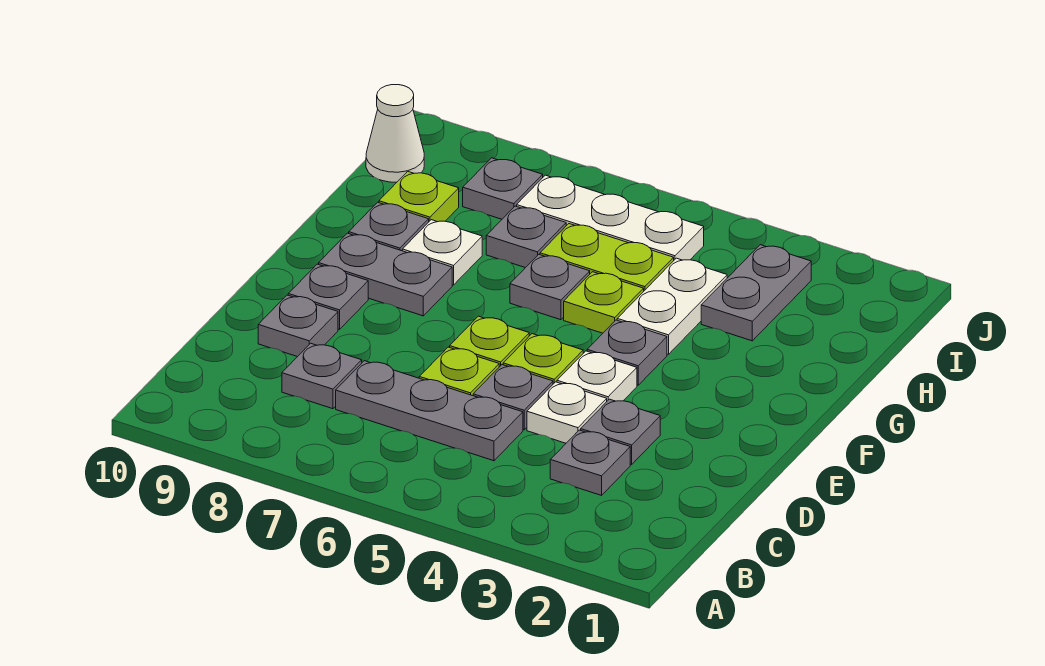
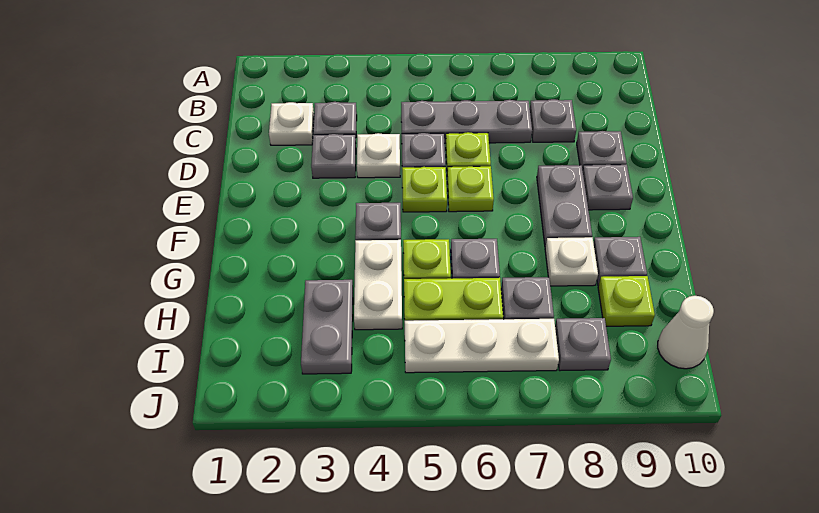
white plate E4 level 1 -> white plate C2 level 1
grey plate F8:F9 level 1 -> grey plate E8:F8 level 1

